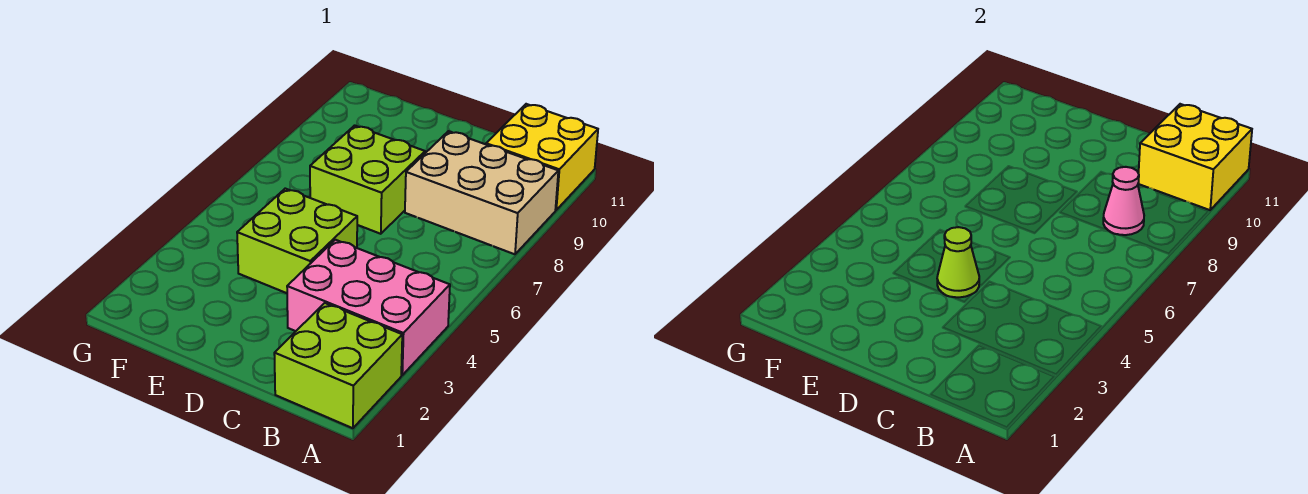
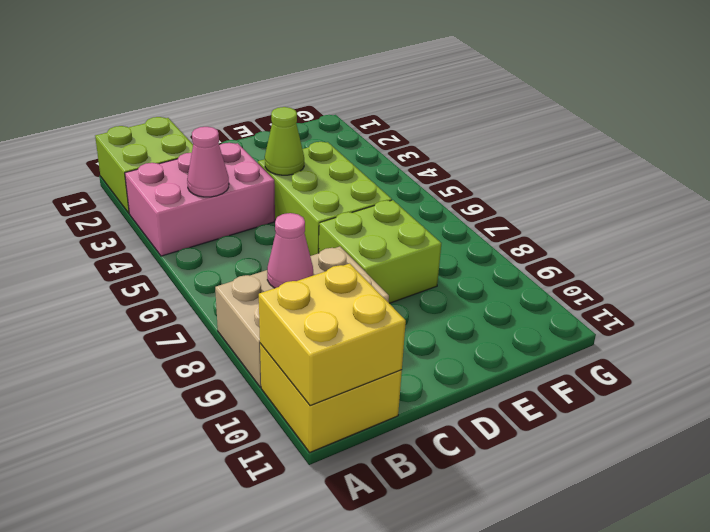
none -> pink cone B4 level 2
lime brick D4:E5 level 1 -> lime brick D4:E6 level 1

